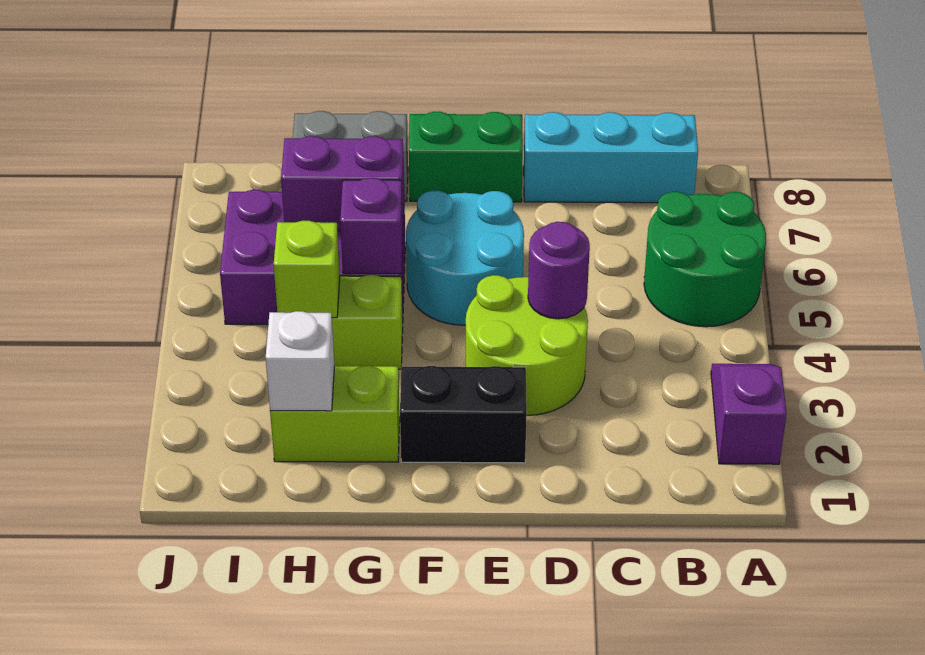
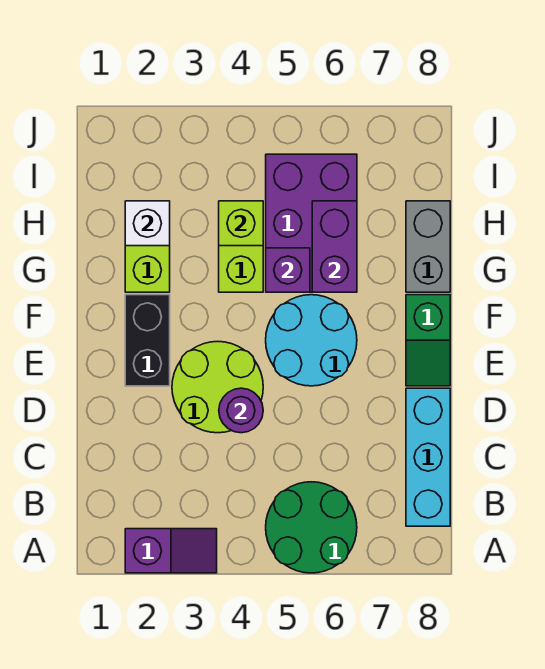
green brick E8:F8 level 1 -> green slope E8:F8 level 1 top F

